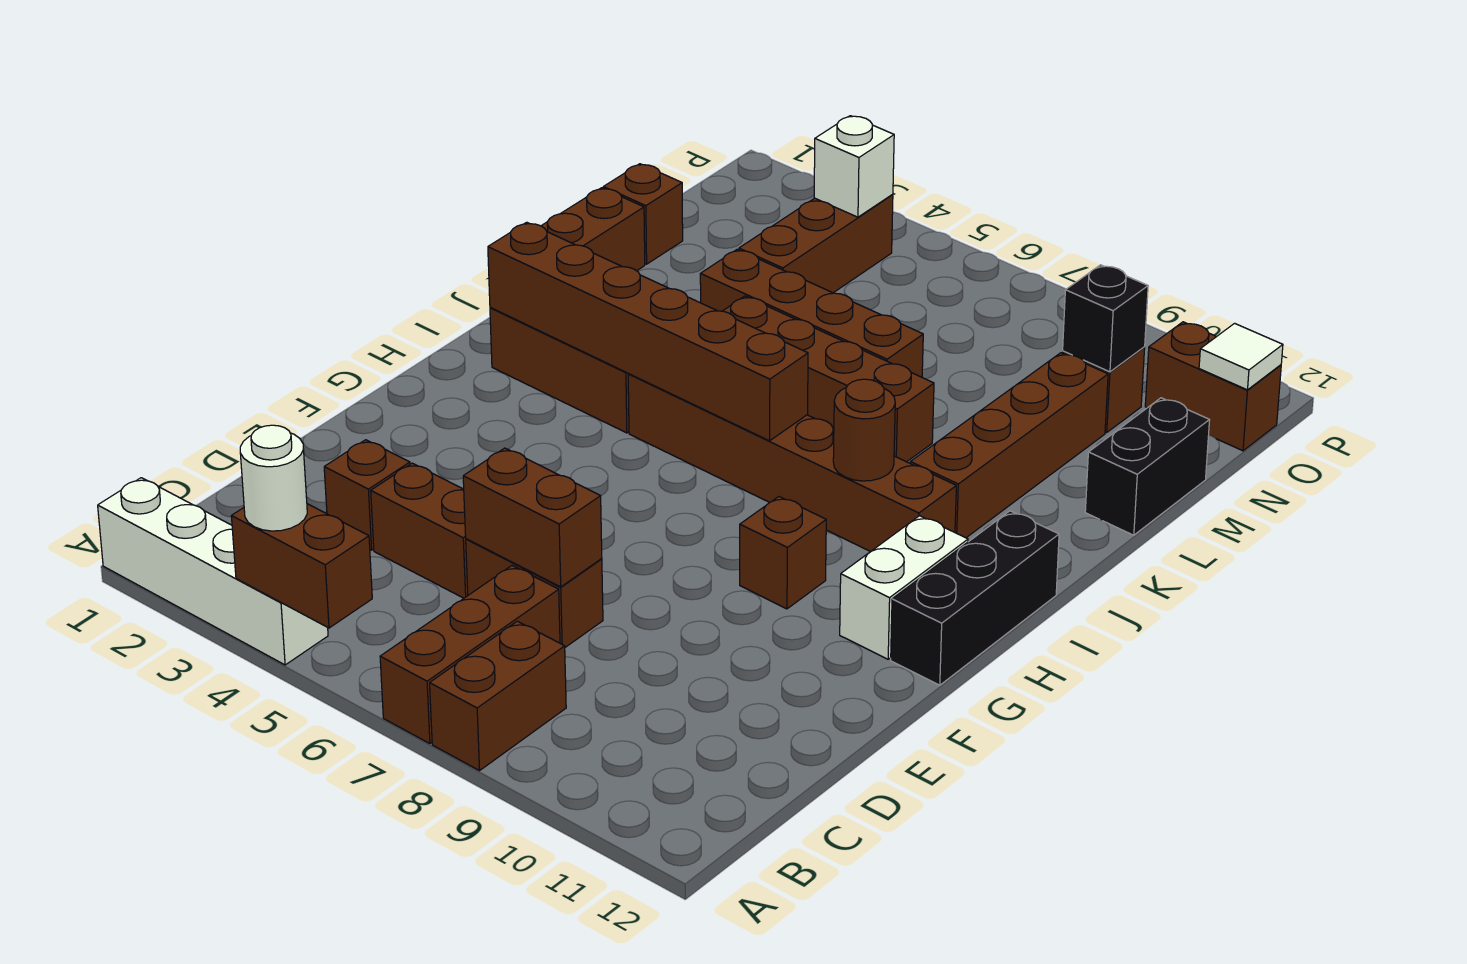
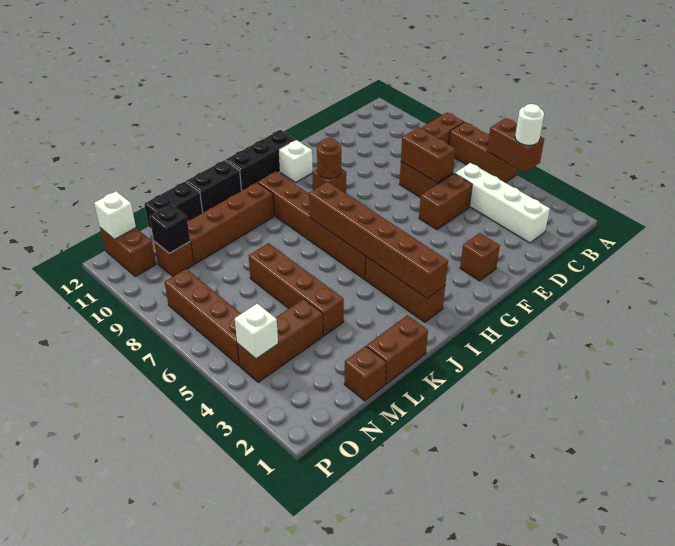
white brick A1:A4 level 1 -> white brick C2:C5 level 1
brown brick A7:C7 level 1 -> brown brick A5:A7 level 1
brown brick D3 level 1 -> brown brick F2 level 1
brown brick D4:D5 level 1 -> brown brick D5:E5 level 1
white brick G11:H11 level 1 -> white brick G11 level 1
brown round brick I9 level 2 -> brown round brick G9 level 2
none -> black brick J12:K12 level 1
brown brick K5:K8 level 1 -> brown brick O5:O8 level 1
white tile O12 level 2 -> white brick O12 level 2

